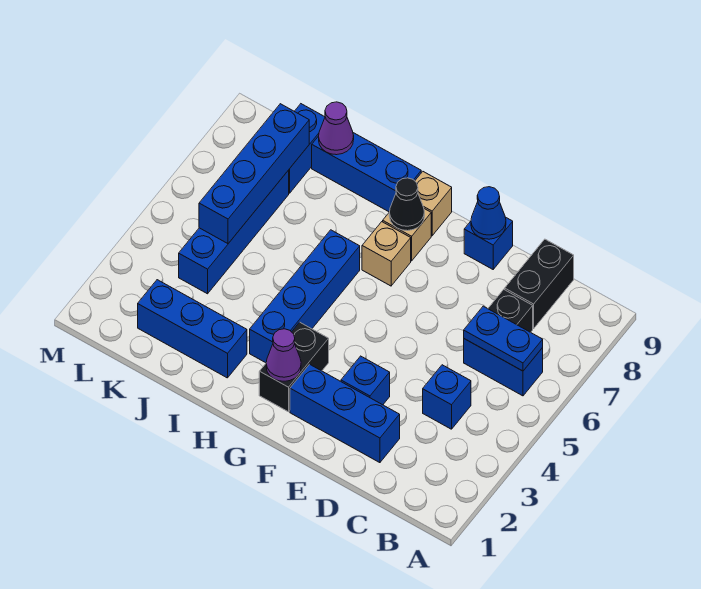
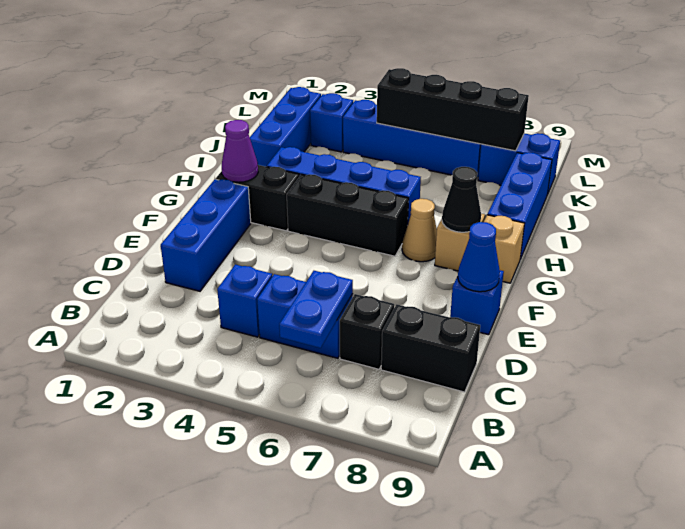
blue brick B6:C6 level 1 -> blue brick C5:C6 level 1
blue brick E3 level 1 -> blue brick K3 level 1
none -> black brick G4:G6 level 1
tan brick G7 level 1 -> tan cone G7 level 1
purple cone J9 level 2 -> none
blue brick K5:K8 level 2 -> black brick K5:K8 level 2

